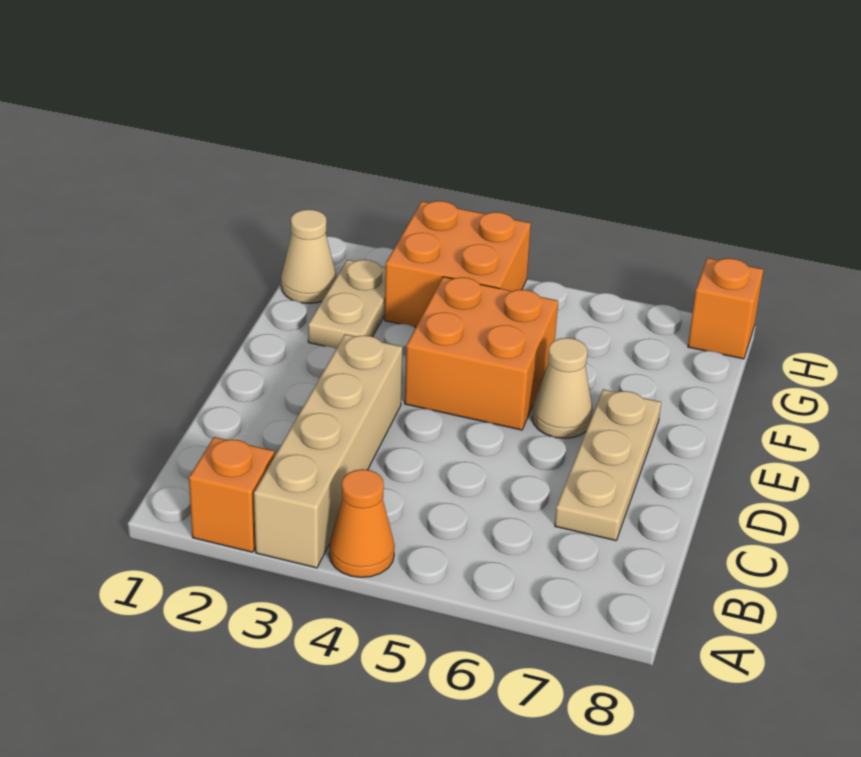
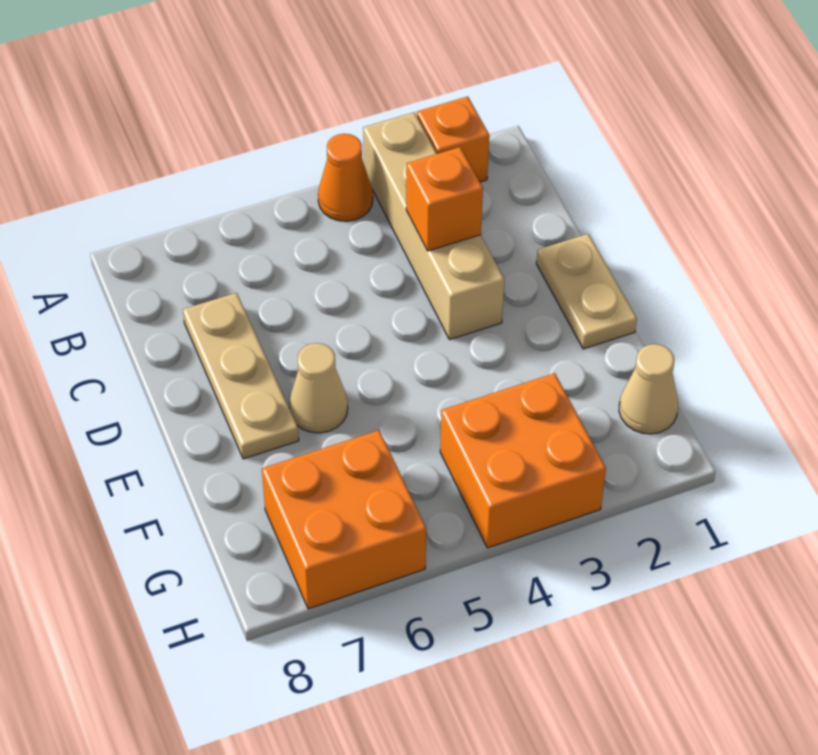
orange brick E4:F5 level 1 -> orange brick G6:H7 level 1
tan plate F2:G2 level 1 -> tan plate D1:E1 level 1
orange brick H8 level 1 -> orange brick C3 level 2

